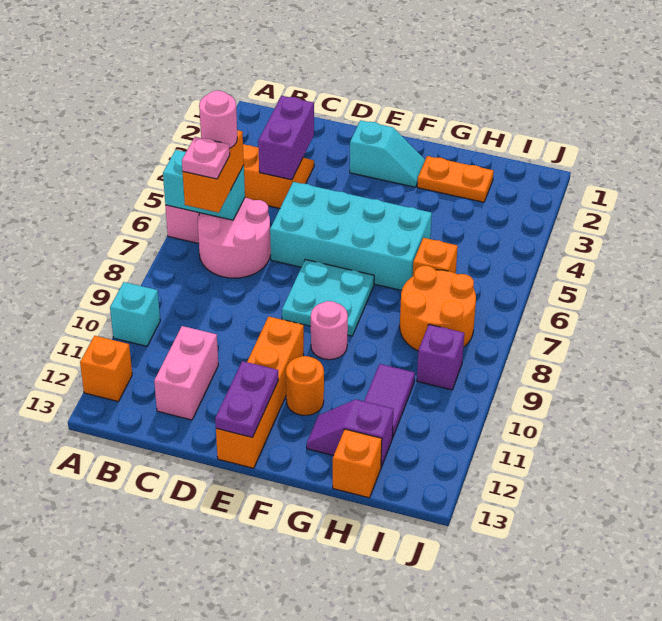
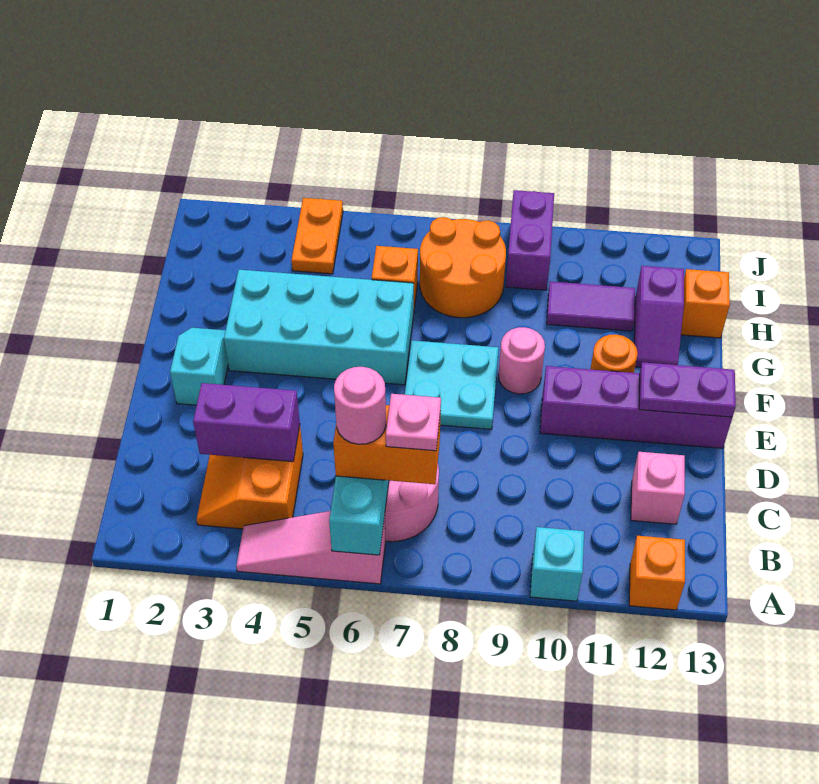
pink brick C11:C12 level 1 -> pink brick C12 level 1
cyan brick D5:G6 level 1 -> cyan brick F3:G6 level 1
orange brick E10:E13 level 1 -> purple brick E10:E13 level 1
orange plate G2:H2 level 1 -> orange plate I4:J4 level 1
purple brick I9 level 1 -> purple brick I9:J9 level 1

